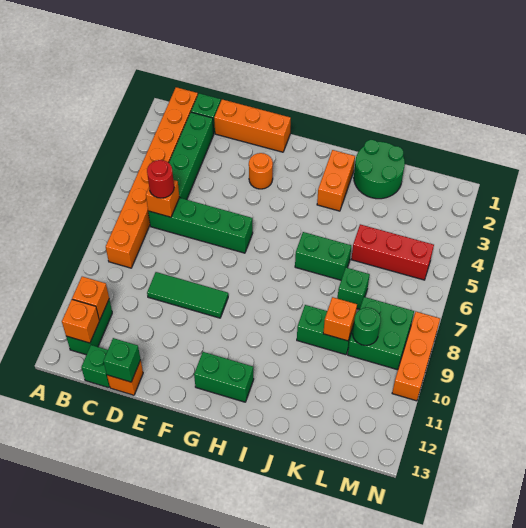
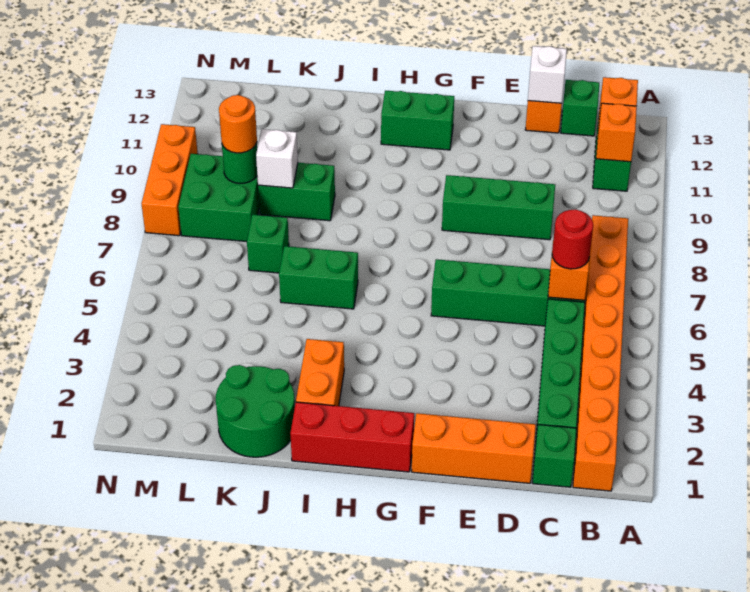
green tile D9:F9 level 1 -> green brick D9:F9 level 1
green brick D13 level 2 -> white brick D13 level 2
orange round brick F3 level 1 -> orange round brick L9 level 3
red brick K5:M5 level 1 -> red brick G1:I1 level 1
orange brick K9 level 2 -> white brick K9 level 2

